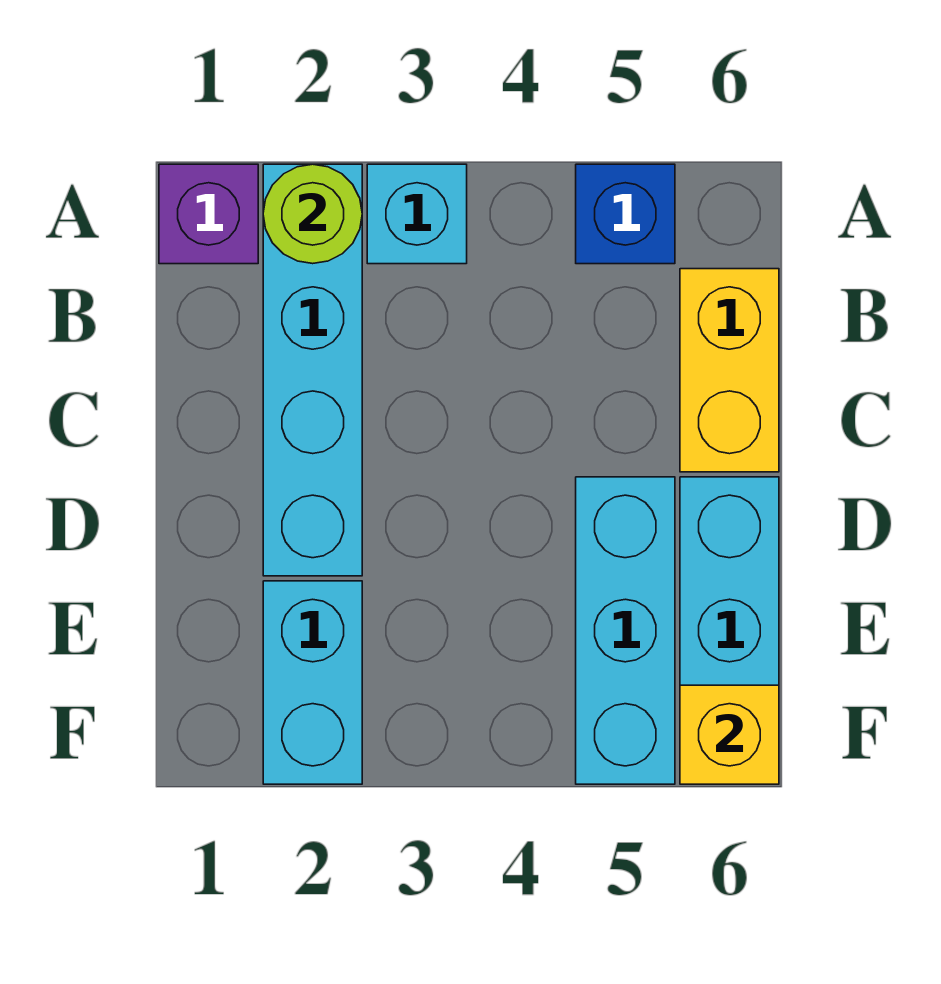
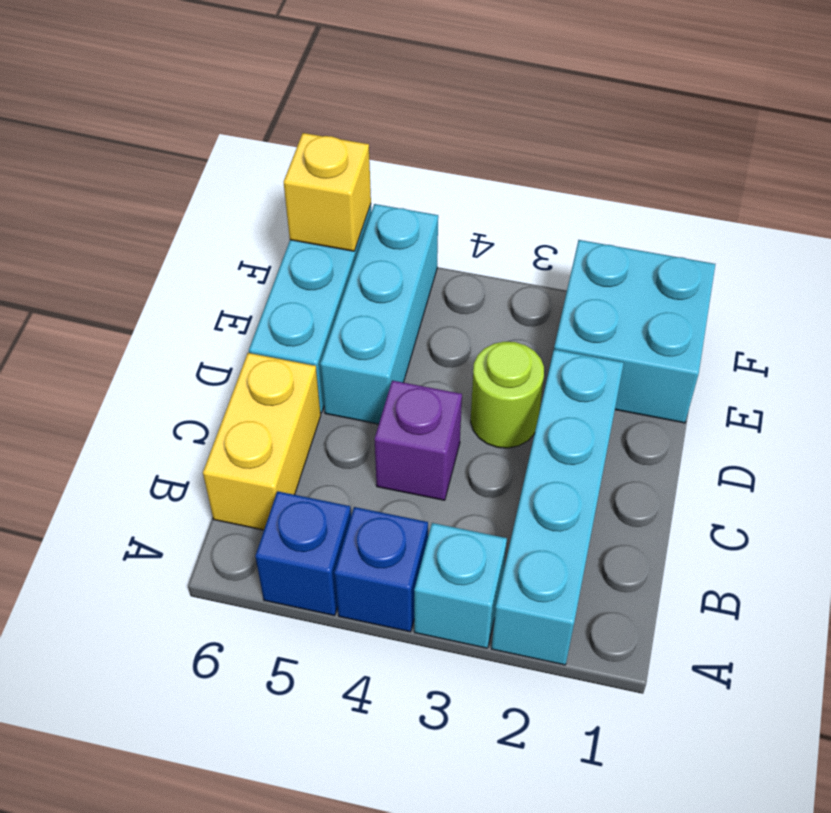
purple brick A1 level 1 -> purple brick C4 level 1
lime round brick A2 level 2 -> lime round brick D3 level 1
none -> blue brick A4 level 1
cyan brick E2:F2 level 1 -> cyan brick E1:F2 level 1

